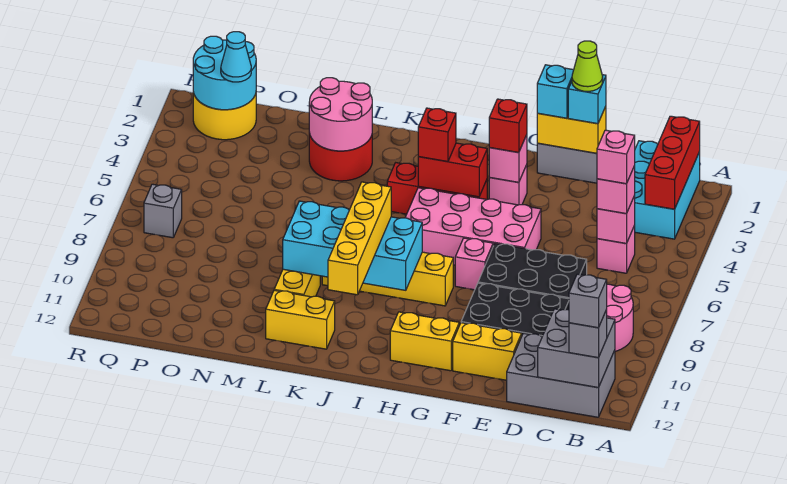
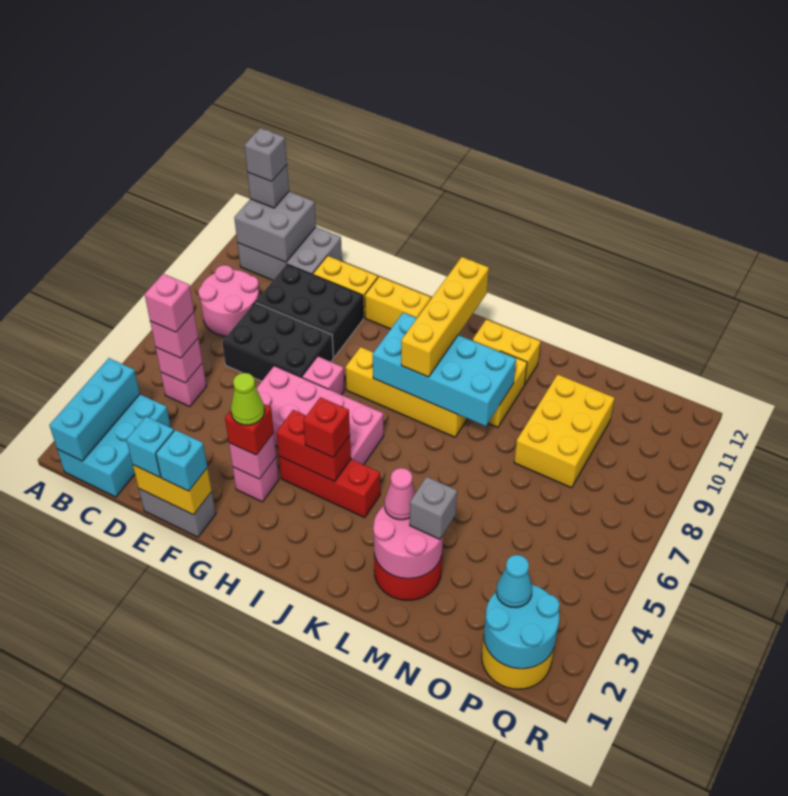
red brick B1:B3 level 2 -> cyan brick B1:B3 level 2
lime cone E1 level 4 -> lime cone G3 level 4
none -> pink cone L3 level 3
none -> yellow brick N8:O10 level 1
grey brick Q7 level 1 -> grey brick M3 level 3

